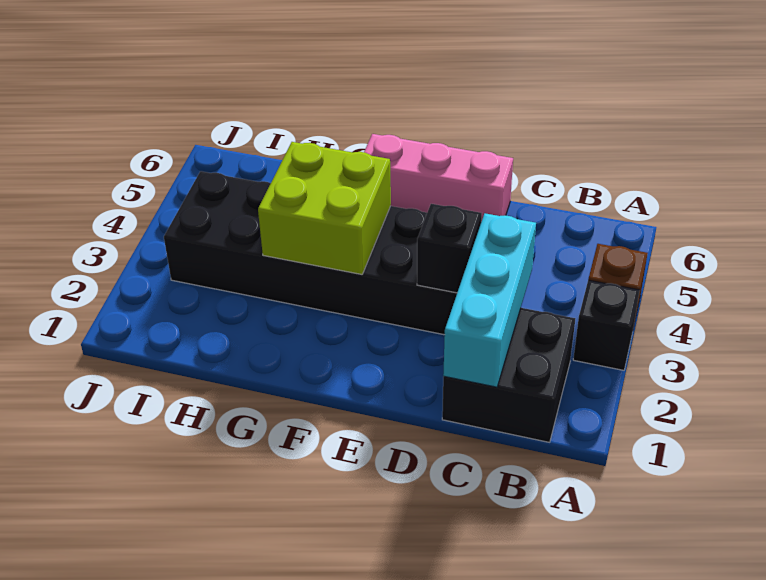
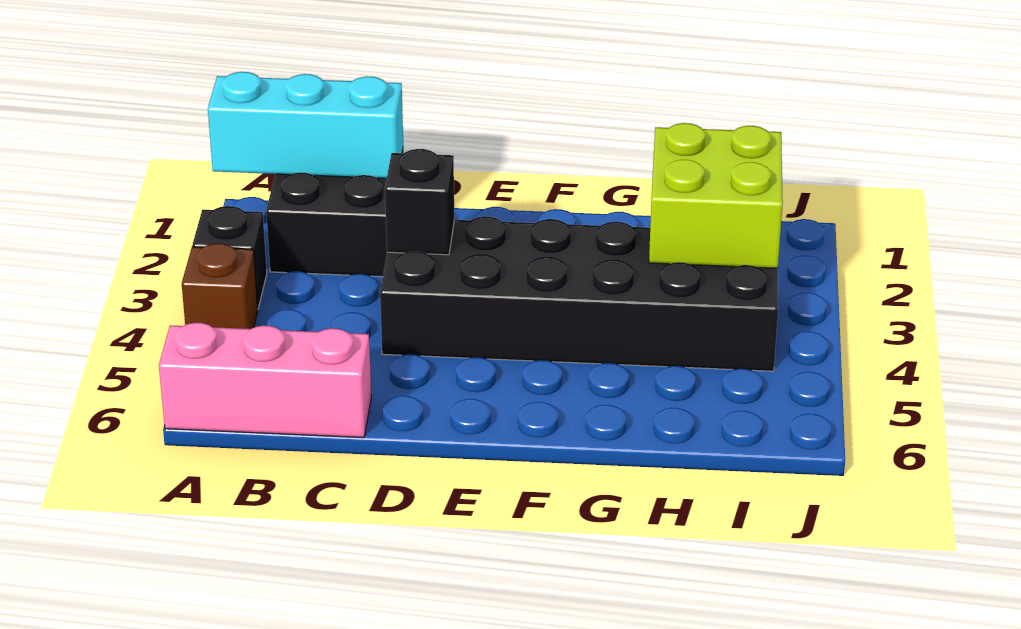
cyan brick C1:C3 level 2 -> cyan brick A1:C1 level 2
pink brick D6:F6 level 1 -> pink brick A6:C6 level 1
lime brick F3:G4 level 2 -> lime brick H2:I3 level 2

